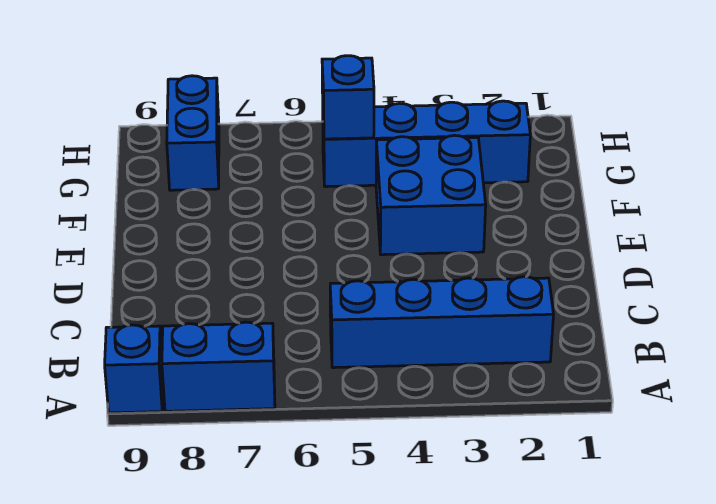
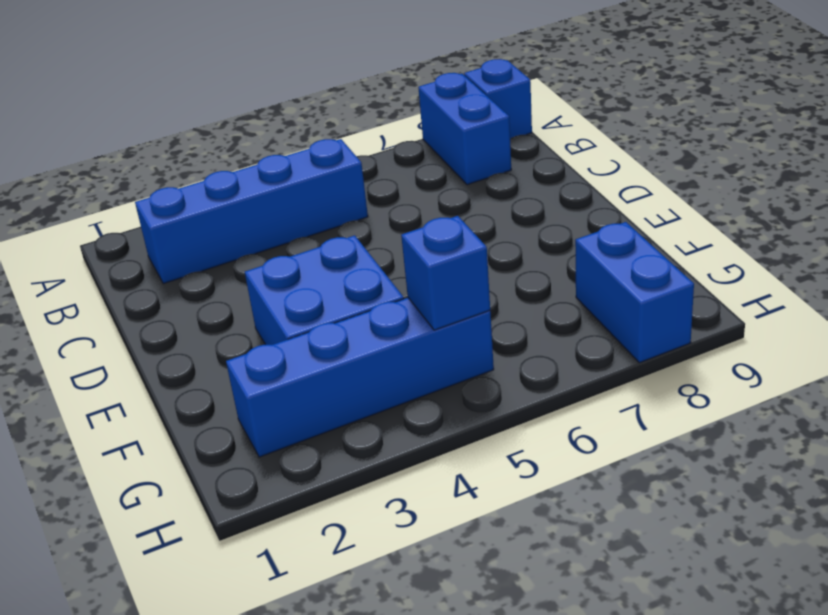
blue brick A7:A8 level 1 -> blue brick A8:B8 level 1

